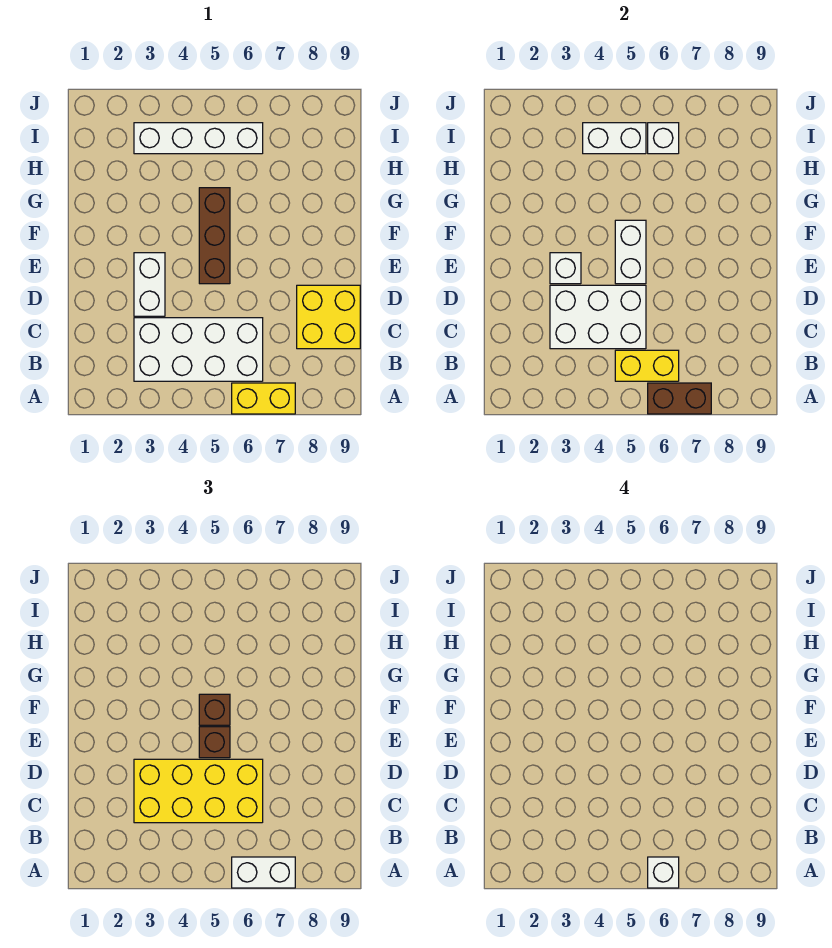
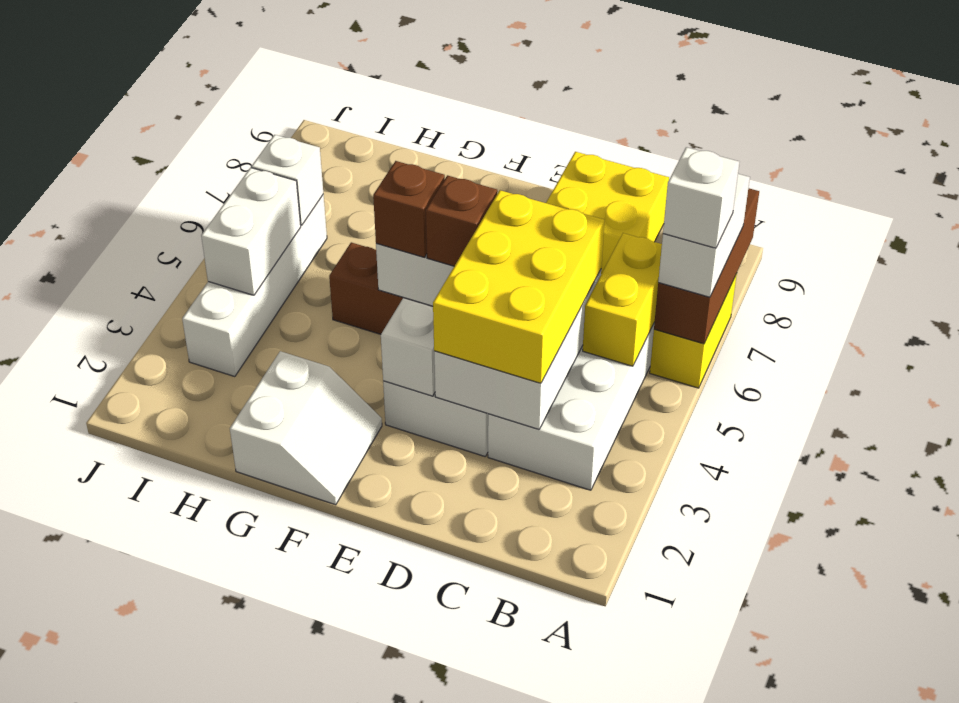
brown brick A6:A7 level 2 -> brown brick A6:A8 level 2
yellow brick C3:D6 level 3 -> yellow brick C3:D5 level 3
none -> white slope F1:G2 level 1 top G

